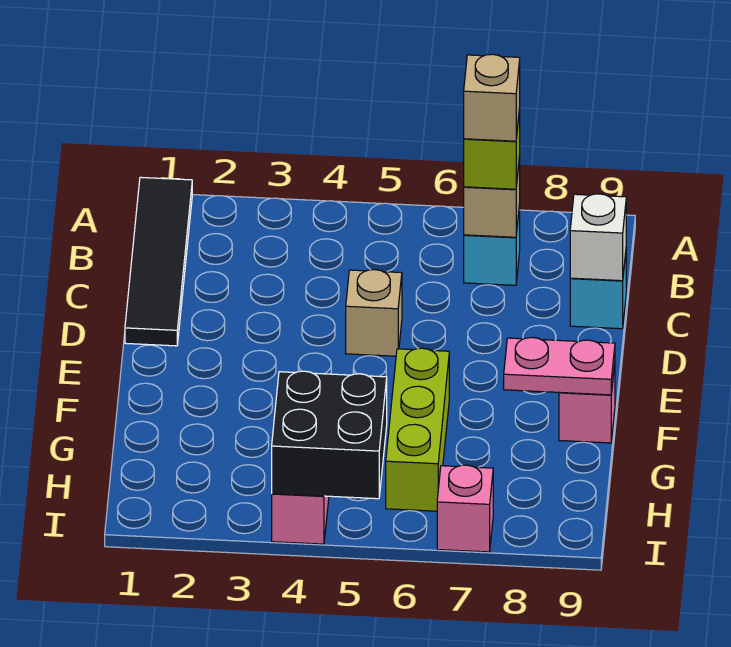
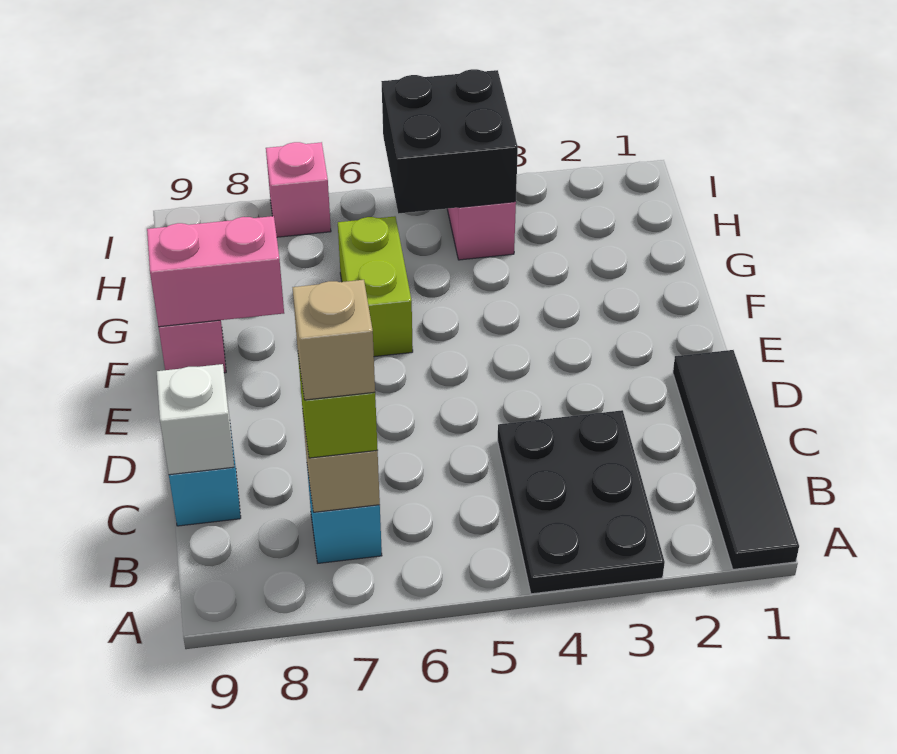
none -> black plate A3:C4 level 1
tan brick D5 level 1 -> none
lime brick F6:H6 level 1 -> lime brick F6:G6 level 1
pink plate F8:F9 level 2 -> pink brick F8:F9 level 2

